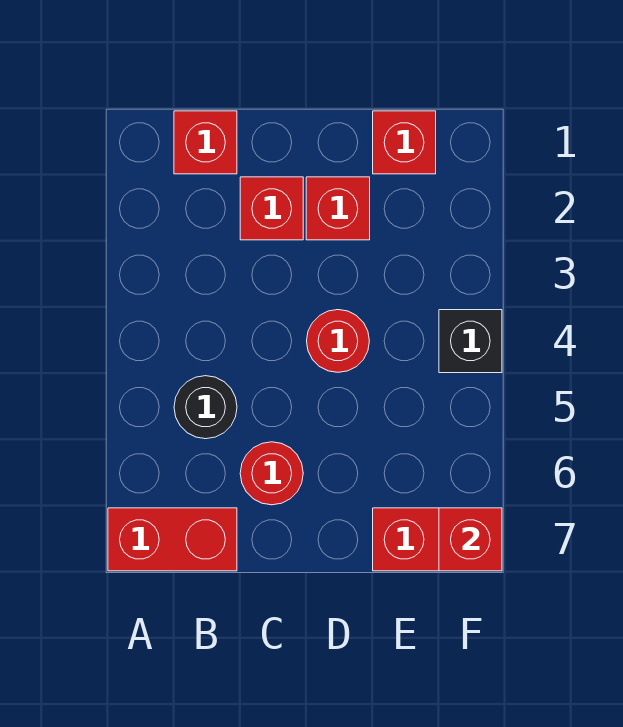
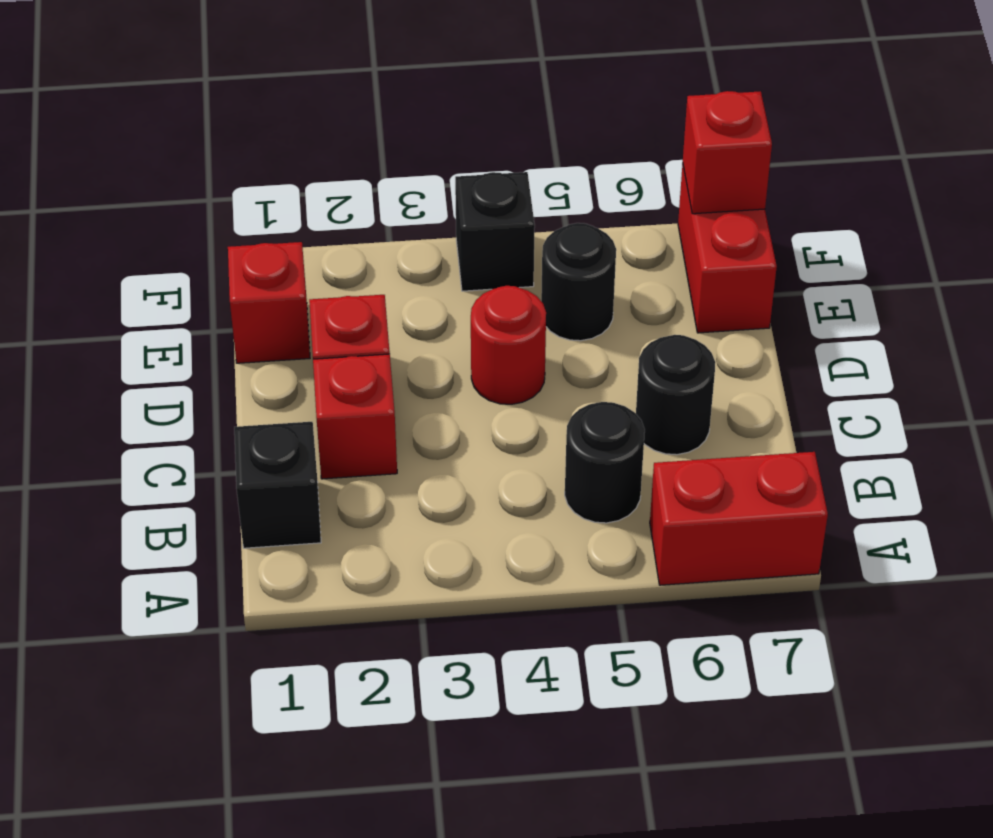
red brick A7:B7 level 1 -> red brick A6:A7 level 1
red brick B1 level 1 -> black brick B1 level 1
red round brick C6 level 1 -> black round brick C6 level 1
none -> black round brick E5 level 1

